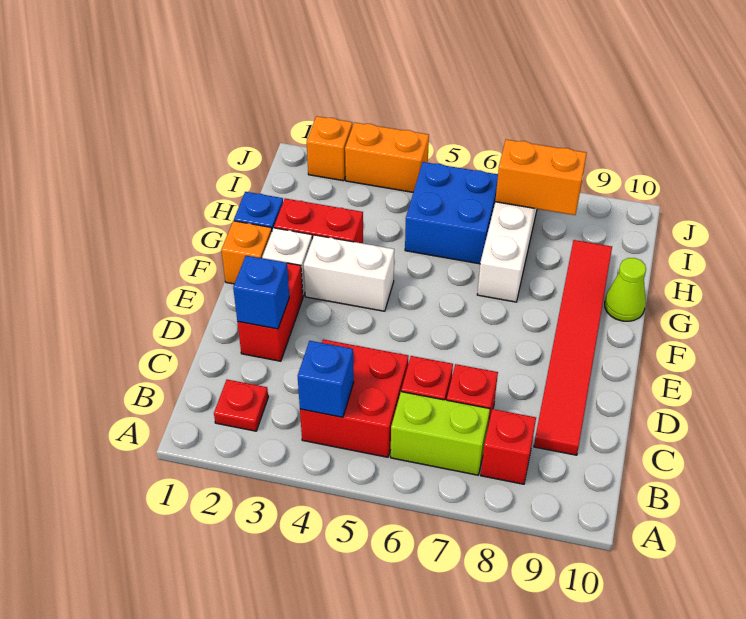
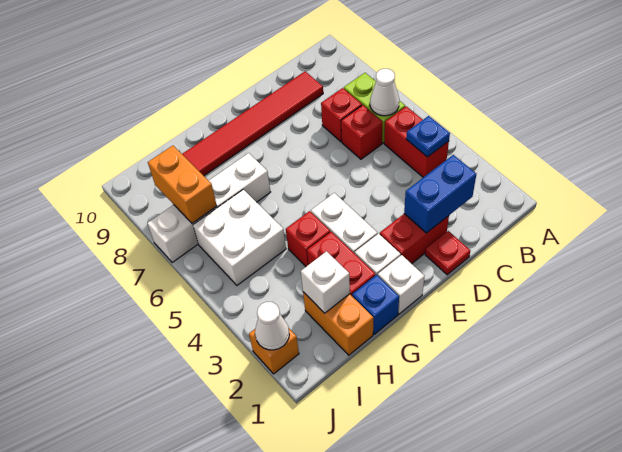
red plate B2 level 1 -> red plate D1 level 1
red brick B4:C5 level 1 -> red brick B4:B5 level 1
blue brick B4 level 2 -> blue plate B4 level 2
none -> white cone B6 level 2
red brick B8 level 1 -> red brick G4 level 1
blue brick D2 level 2 -> blue brick C2:D2 level 2
orange brick F1 level 1 -> white brick F1 level 1
lime cone G10 level 1 -> none
none -> white brick H2 level 2
blue brick H5:I6 level 1 -> white brick H5:I6 level 1
none -> white cone J2 level 2
orange brick J3:J4 level 1 -> orange brick H1:H2 level 1

